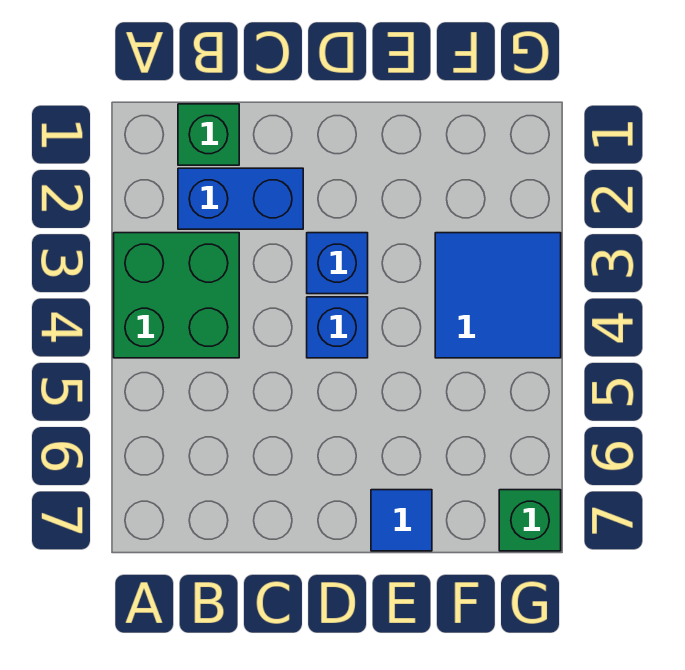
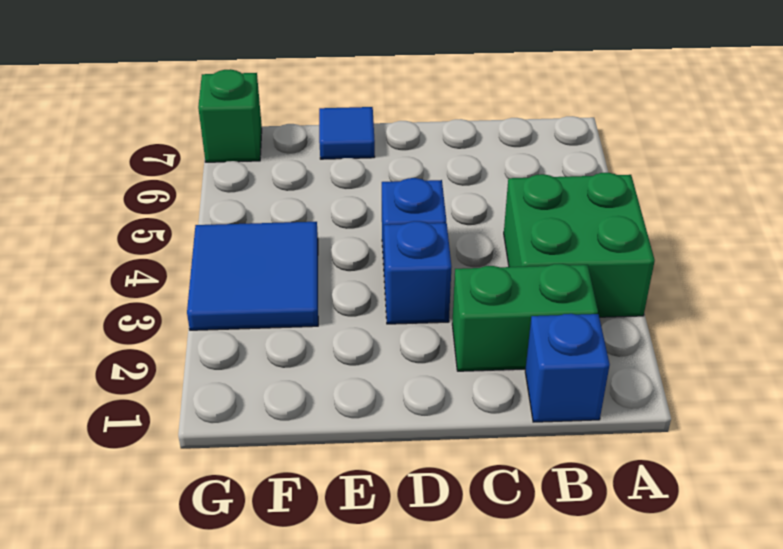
green brick B1 level 1 -> blue brick B1 level 1
blue brick B2:C2 level 1 -> green brick B2:C2 level 1

